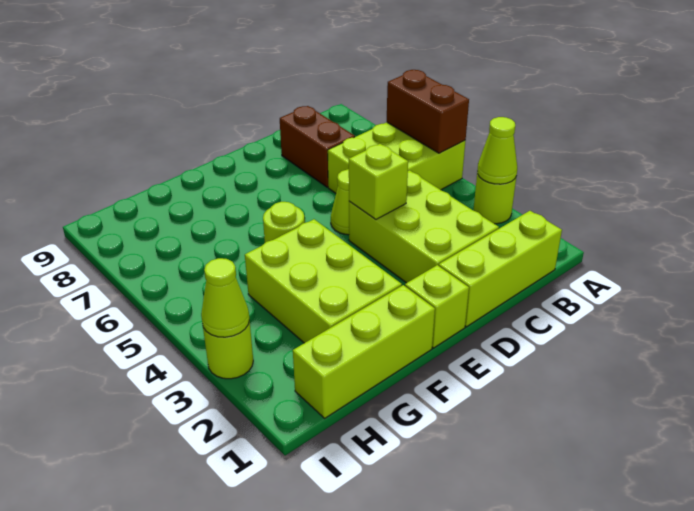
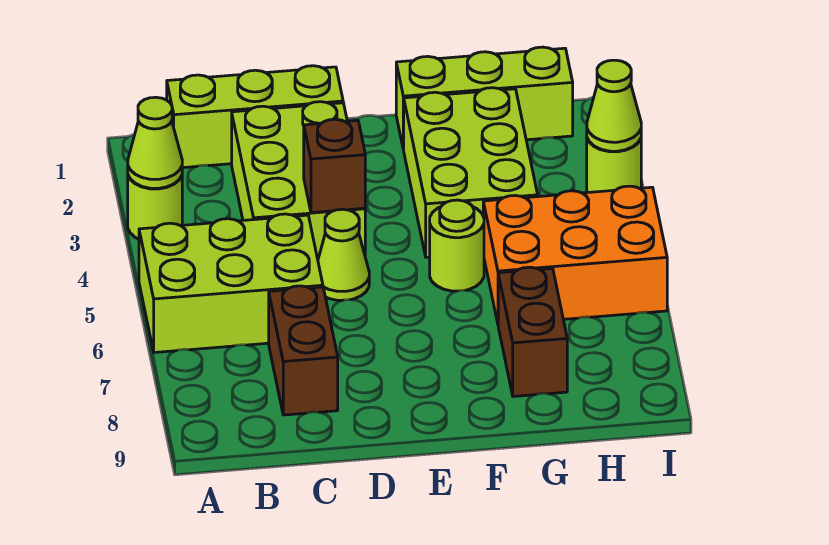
brown brick A5:A6 level 2 -> brown brick G7:G8 level 1
lime brick D4 level 2 -> brown brick D4 level 2
lime brick E1 level 1 -> none
none -> orange brick G5:I6 level 1

